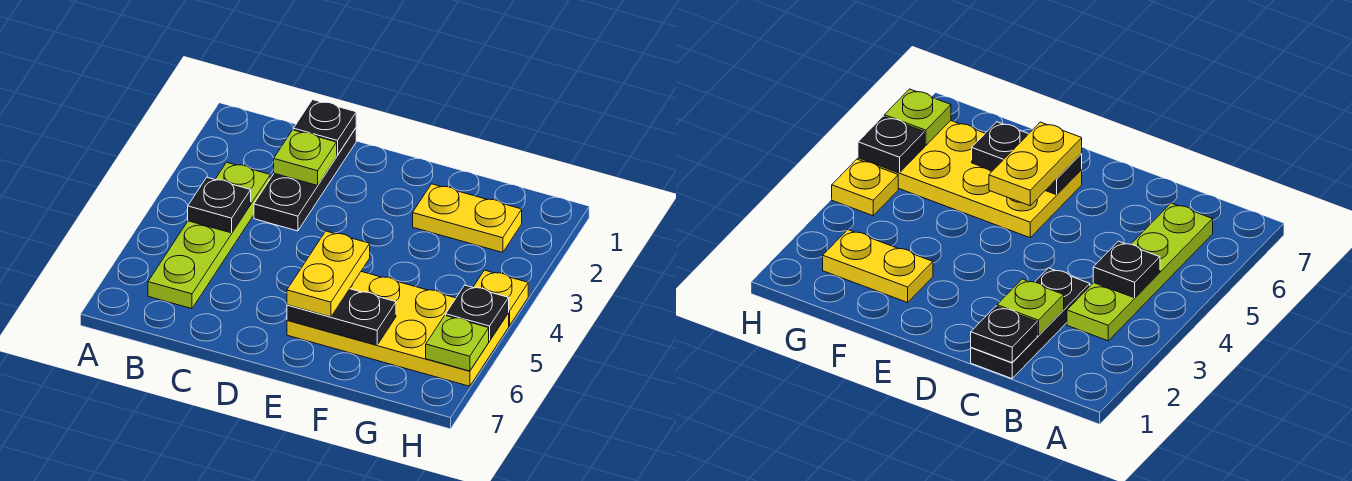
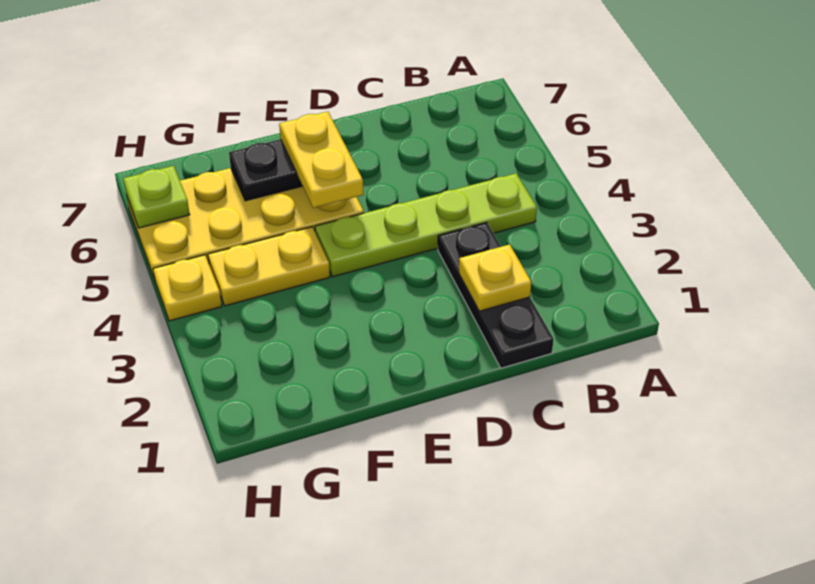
lime plate B3:B6 level 1 -> lime plate B4:E4 level 1
black plate B4 level 2 -> none
black plate C1 level 2 -> none
lime plate C2 level 2 -> yellow plate C2 level 2
yellow plate F2:G2 level 1 -> yellow plate F4:G4 level 1
black plate H5 level 2 -> none

